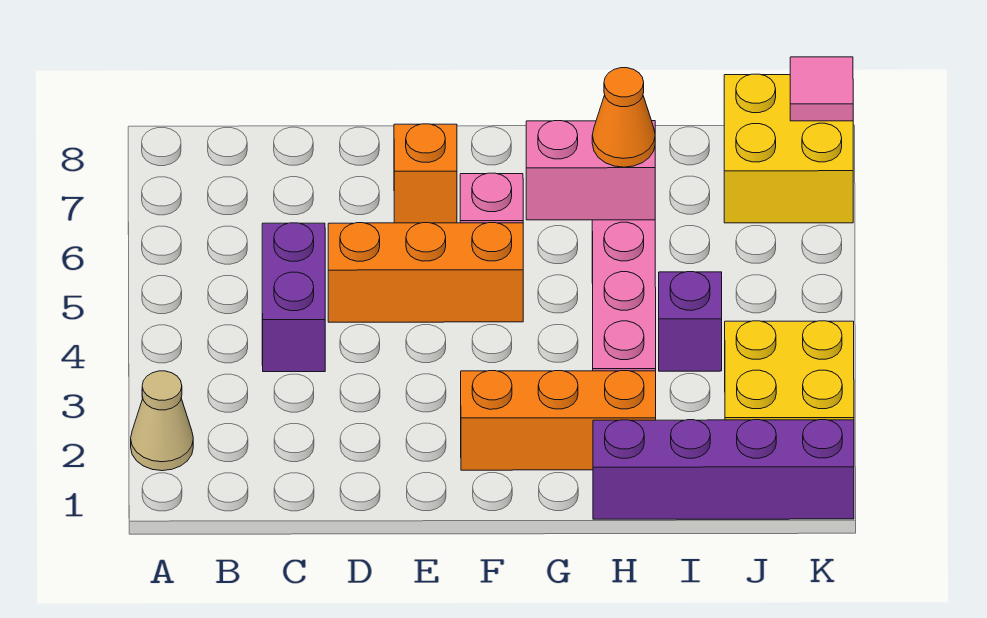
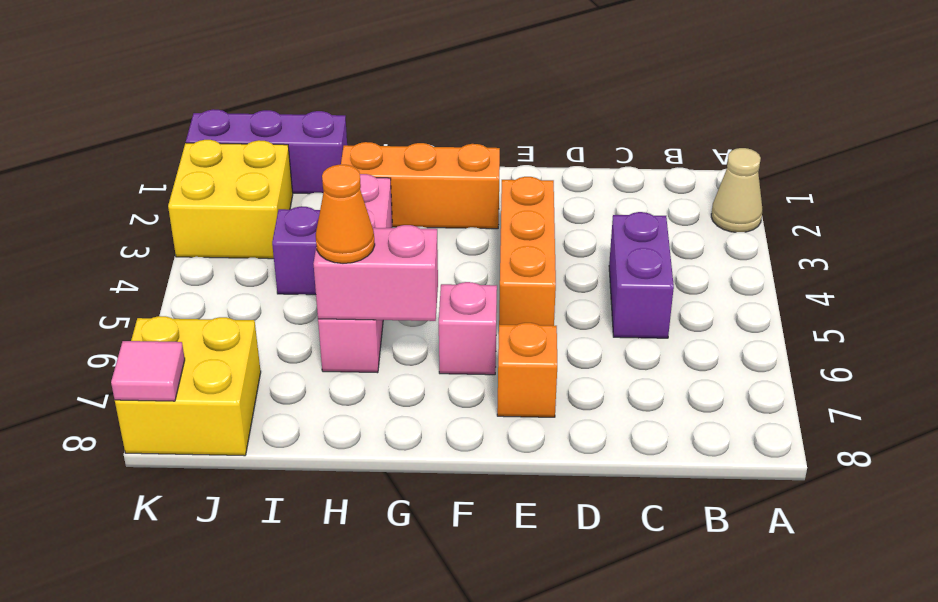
orange brick D5:F5 level 1 -> orange brick E3:E5 level 1
purple brick H1:K1 level 1 -> purple brick I1:K1 level 1

